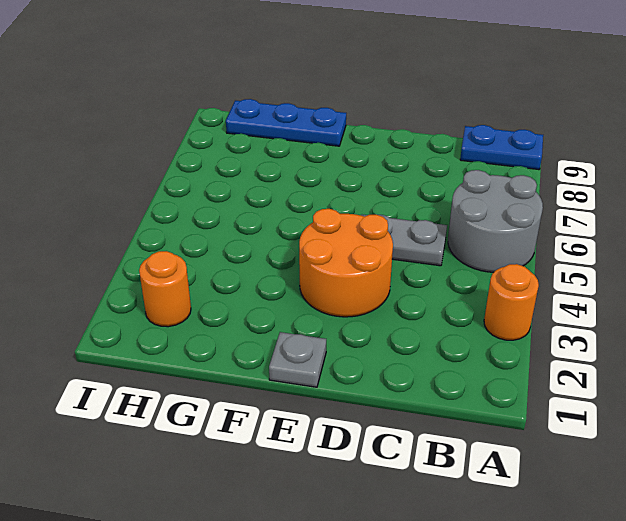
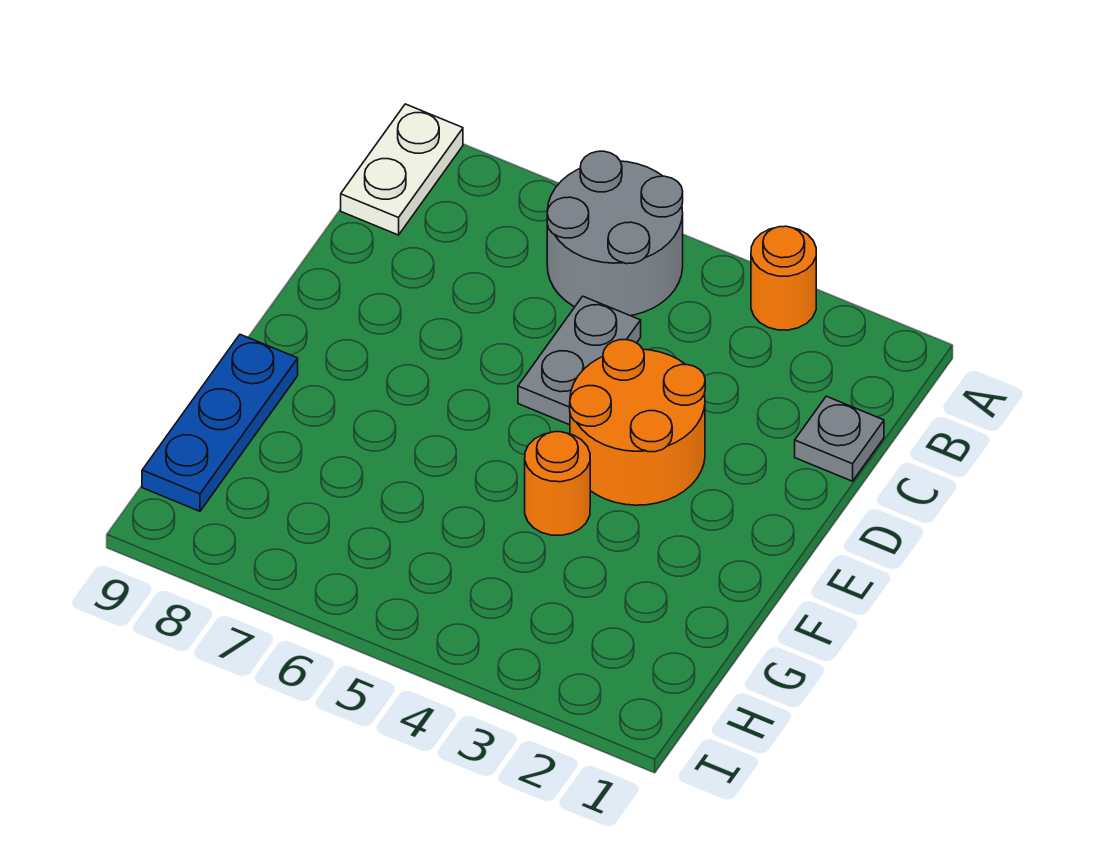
blue plate A9:B9 level 1 -> white plate A9:B9 level 1
grey plate E1 level 1 -> grey plate C1 level 1
orange round brick H2 level 1 -> orange round brick F4 level 1

